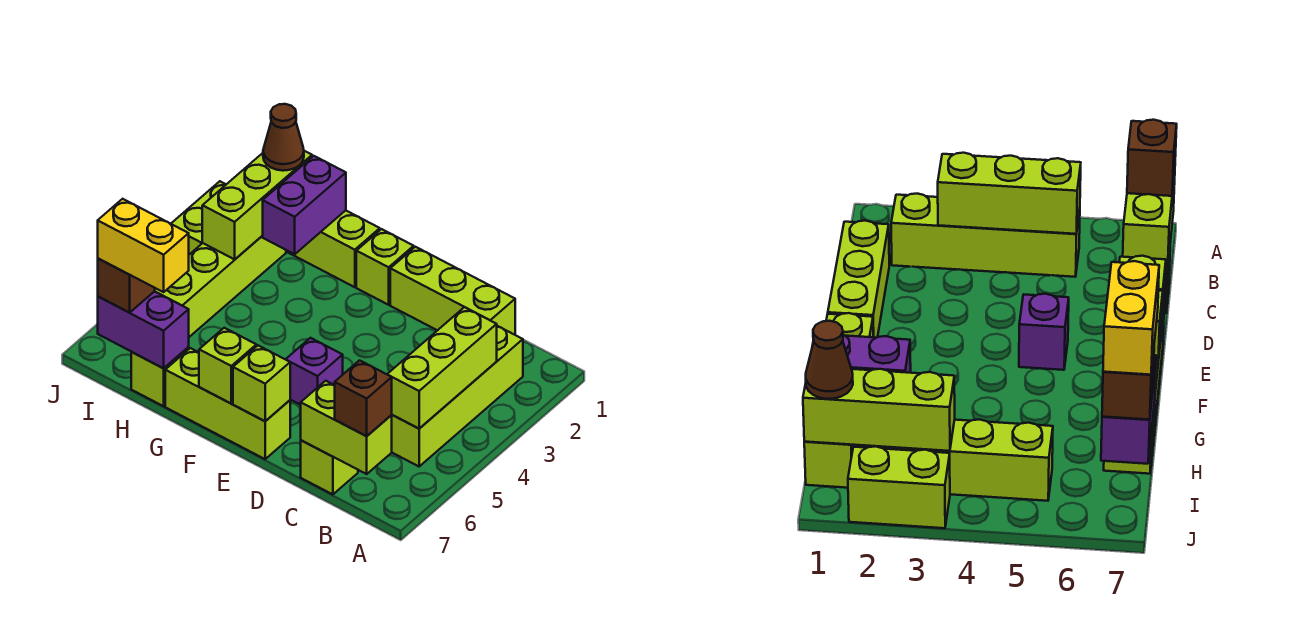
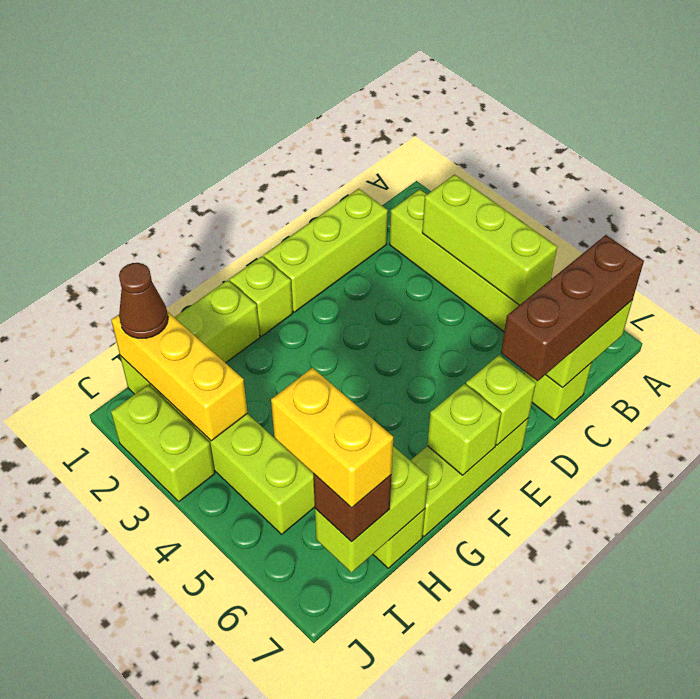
brown brick B7 level 3 -> brown brick B7:D7 level 3
purple brick E5 level 1 -> none
purple brick H1:H2 level 2 -> none
purple brick H7:I7 level 2 -> lime brick H7:I7 level 2
yellow brick H7:I7 level 4 -> yellow brick I6:I7 level 4
lime brick I1:I3 level 2 -> yellow brick I1:I3 level 2

